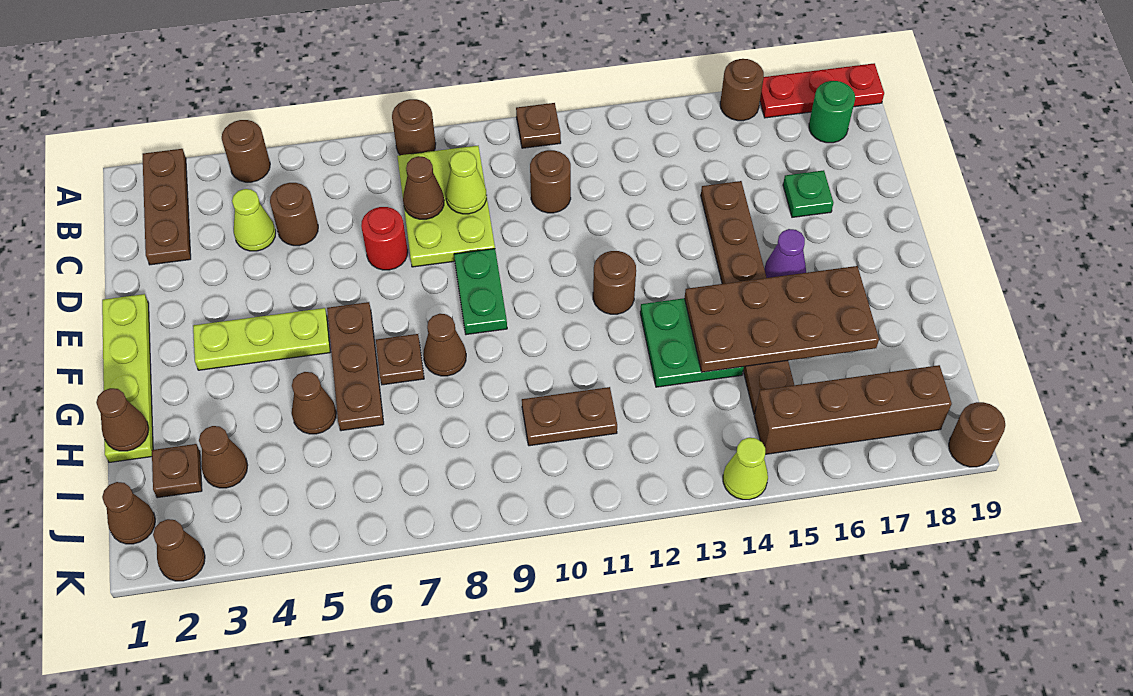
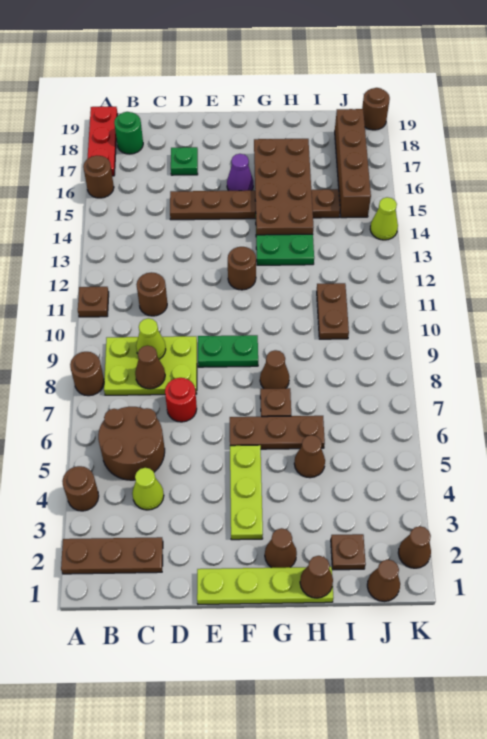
brown round brick C5 level 1 -> brown round brick B5:C6 level 1
brown cone I3 level 1 -> brown cone G2 level 1

